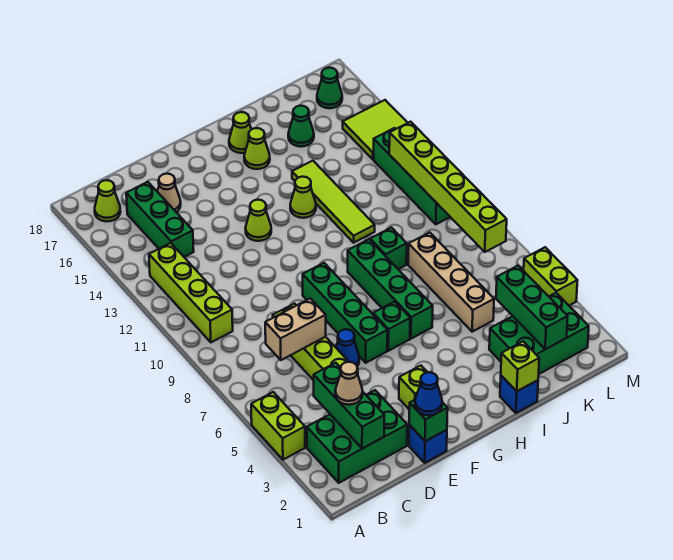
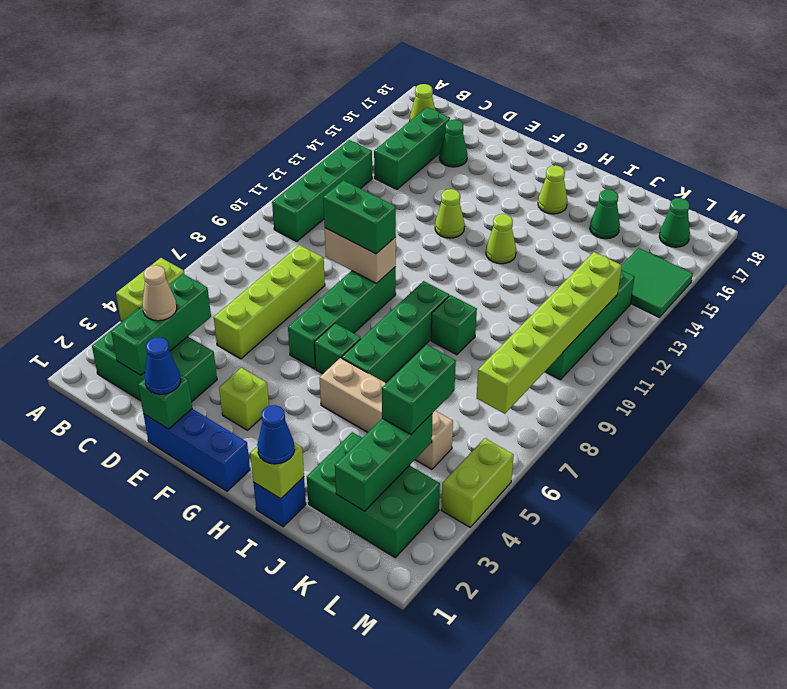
lime brick B10:B13 level 1 -> green brick B10:B13 level 1
tan brick C7:D7 level 2 -> tan brick E9:F9 level 2
tan cone D16 level 1 -> green cone D16 level 1
blue brick E1 level 1 -> blue brick E1:G1 level 1
blue cone E6 level 1 -> blue cone I1 level 3
none -> green brick E9:F9 level 3
lime cone H17 level 1 -> none
lime tile I11:I14 level 1 -> none
tan brick J5:J8 level 1 -> tan brick H5:K5 level 1
none -> green brick K4:K5 level 3
lime tile L14:M15 level 1 -> green tile L14:M15 level 1

